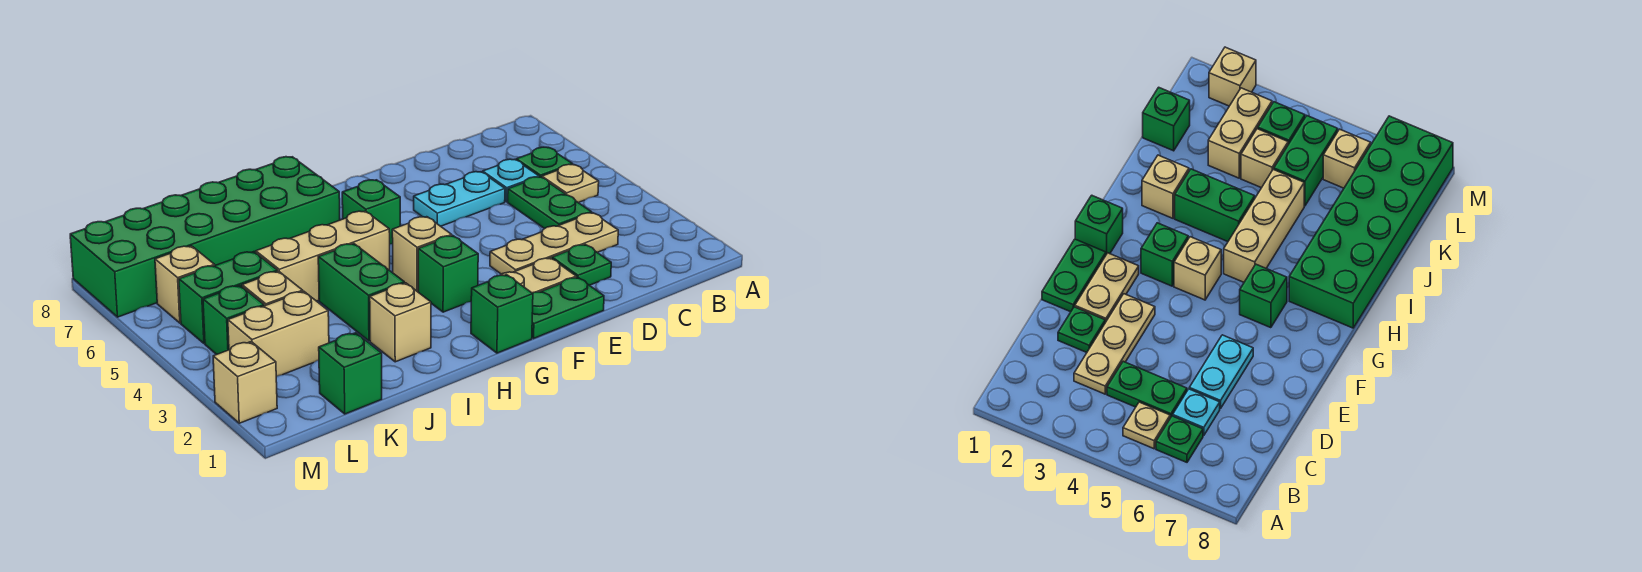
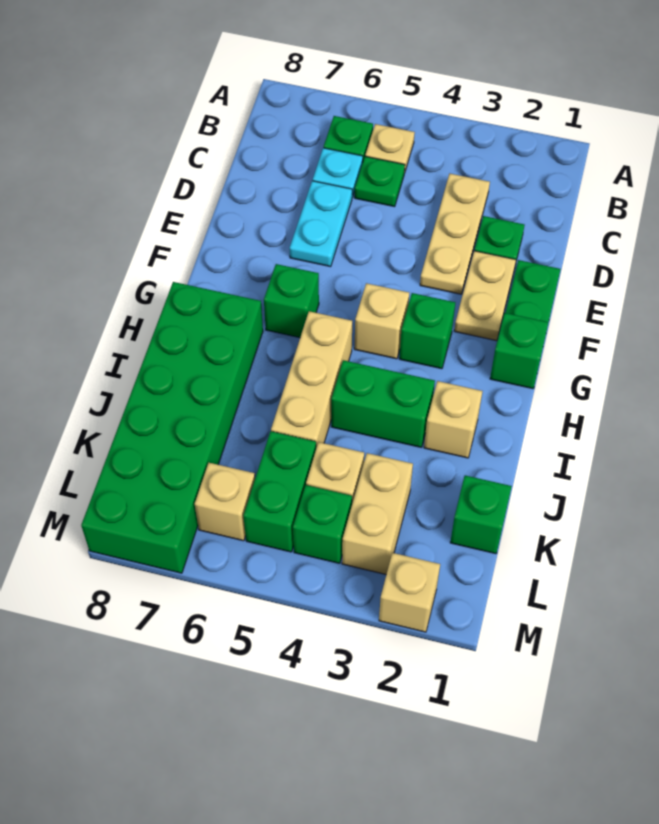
green plate C4:C5 level 1 -> green plate C5 level 1

